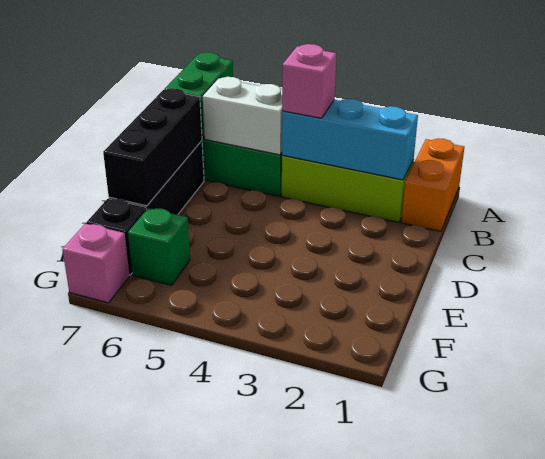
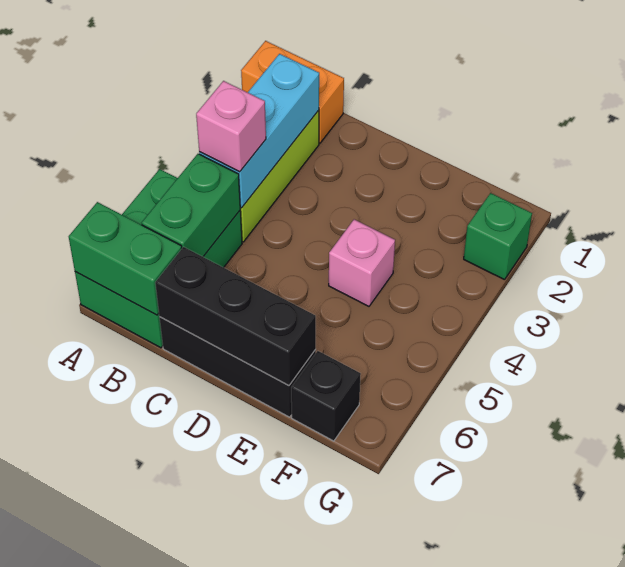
white brick B5:B6 level 2 -> green brick B5:B6 level 2
green brick F6 level 1 -> green brick G2 level 1
pink brick G7 level 1 -> pink brick E4 level 1

